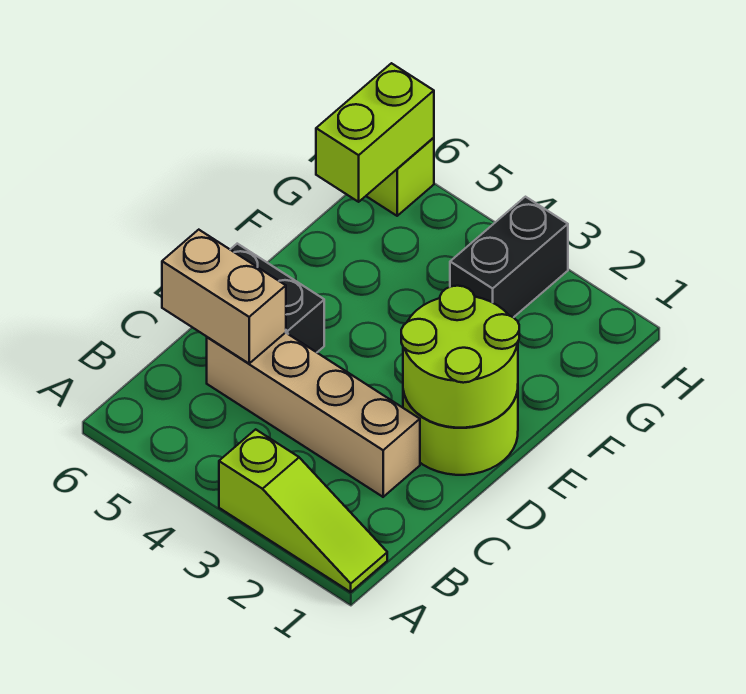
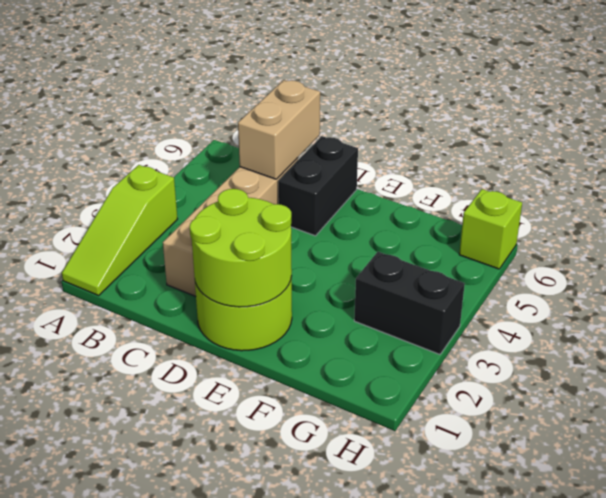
lime brick G6:H6 level 2 -> none

